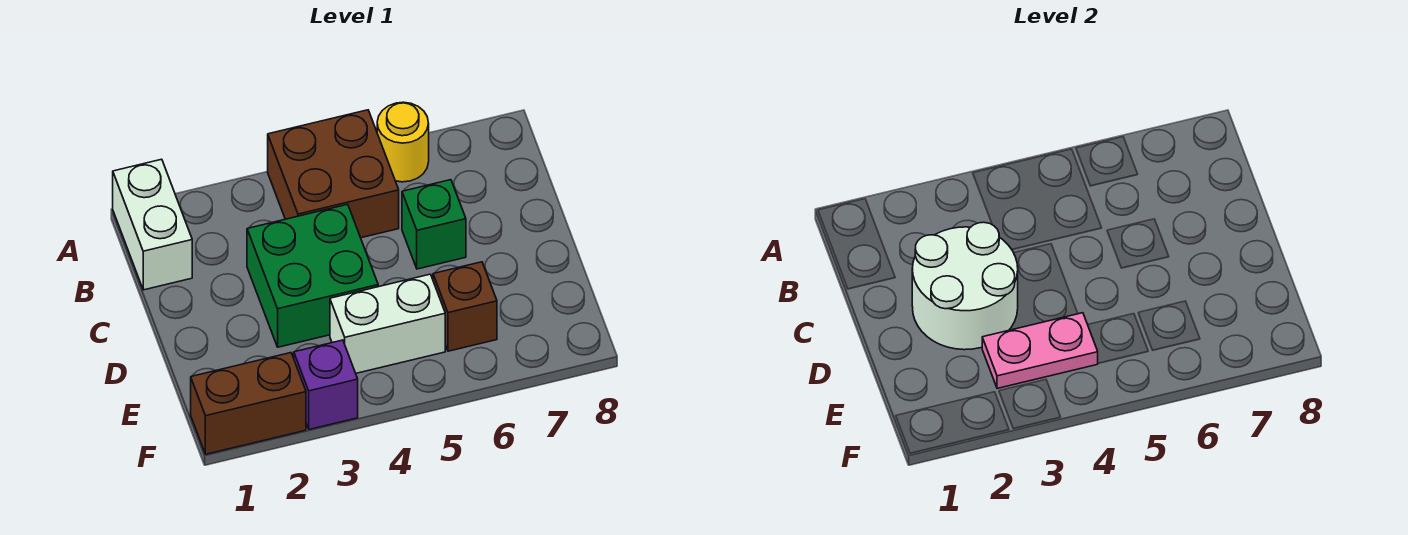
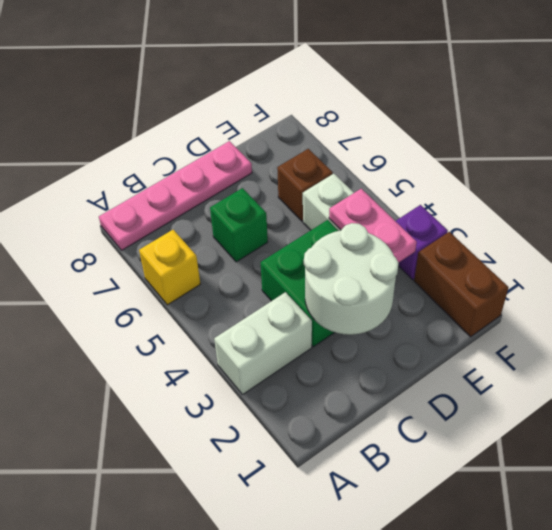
white brick A1:B1 level 1 -> white brick A3:B3 level 1
brown brick A4:B5 level 1 -> none
yellow round brick A6 level 1 -> yellow brick A6 level 1
none -> pink plate A8:D8 level 1

